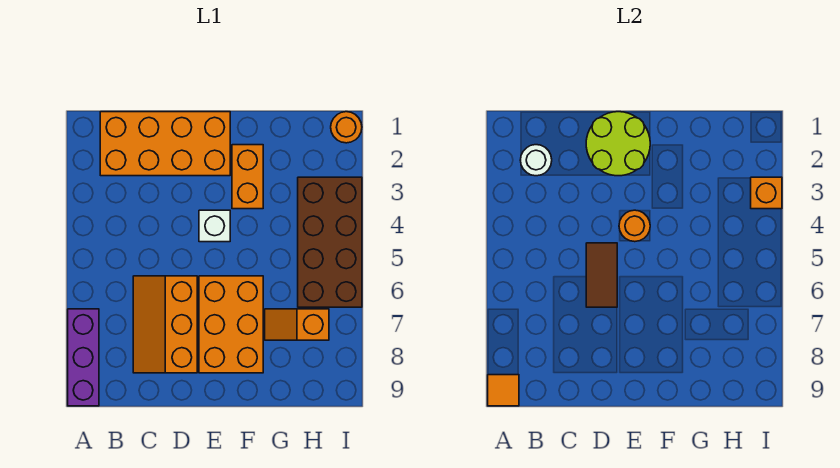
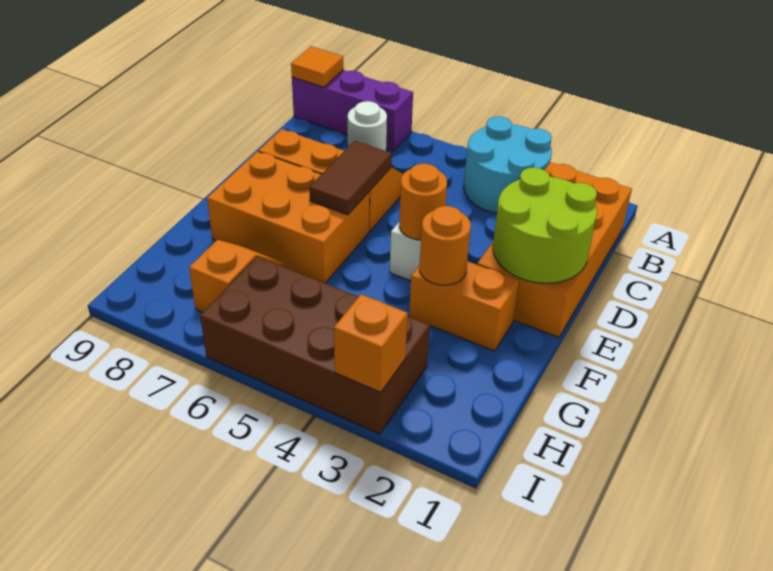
none -> cyan round brick A3:B4 level 1
white round brick B2 level 2 -> white round brick B7 level 1
brown tile D5:D6 level 2 -> brown tile D6:E6 level 2
orange round brick I1 level 1 -> orange round brick F3 level 2

